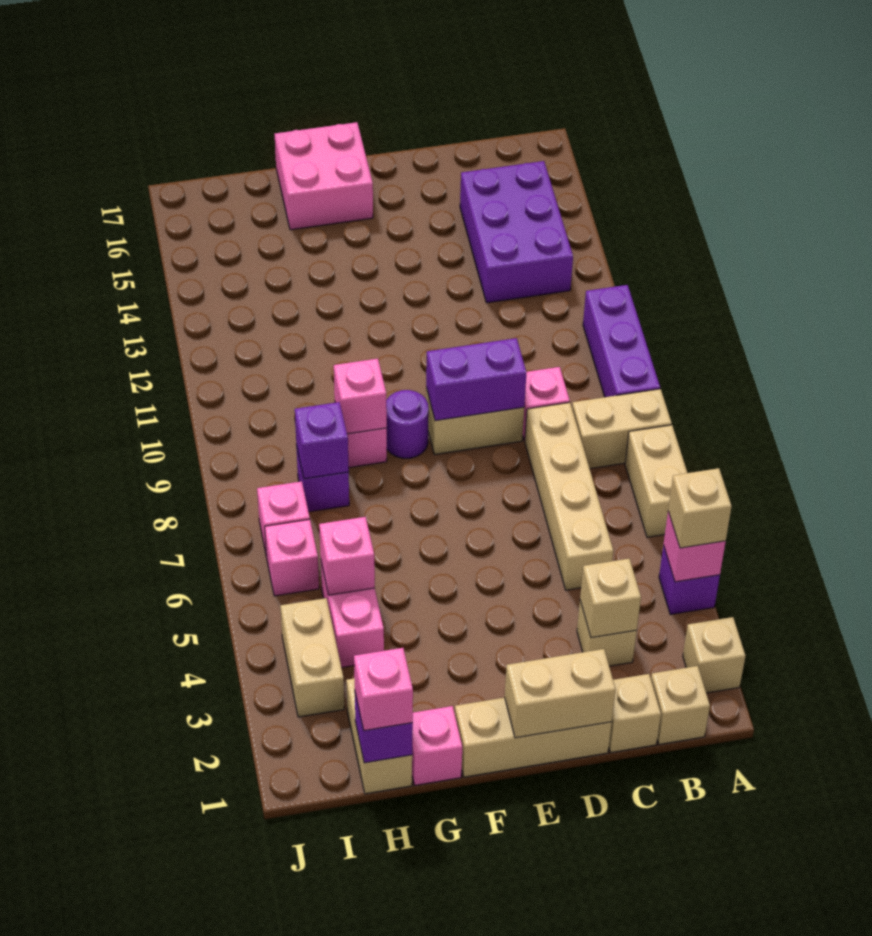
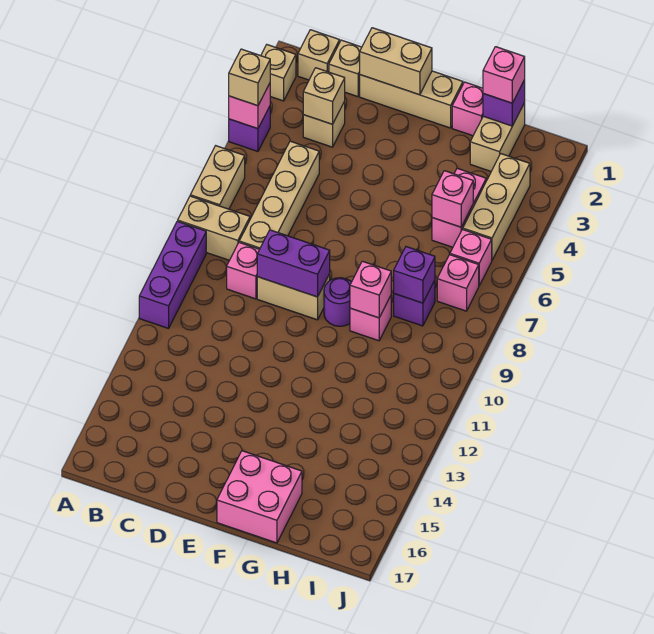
purple brick B13:C15 level 1 -> none
tan brick I3:I4 level 1 -> tan brick I3:I5 level 1

